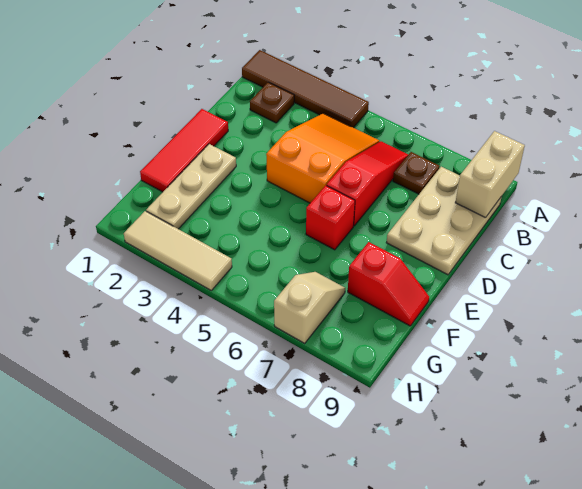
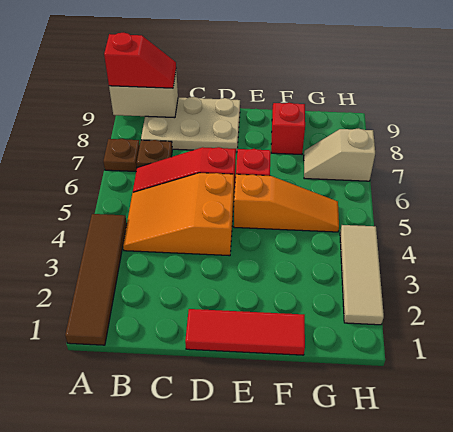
none -> red slope A9:B9 level 3 top A
brown plate B2 level 1 -> brown plate A7 level 1
tan plate E2:G2 level 1 -> none
none -> orange slope E5:G5 level 1 top E

